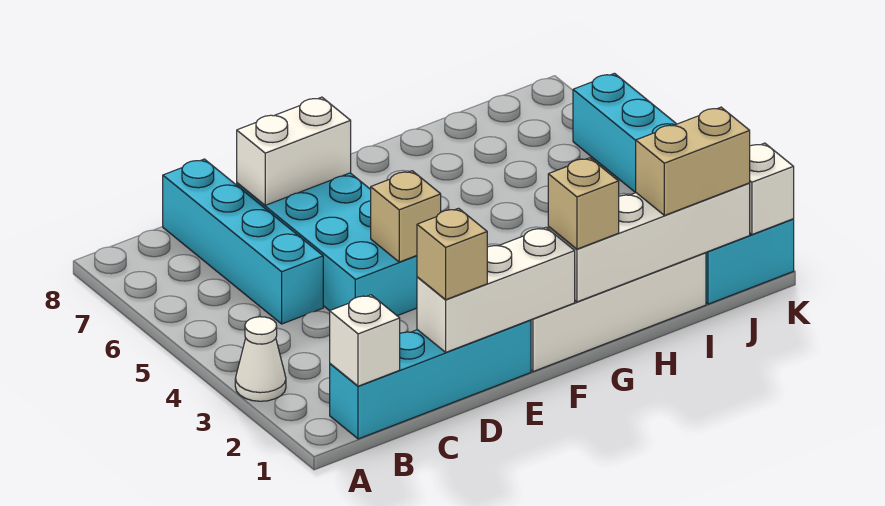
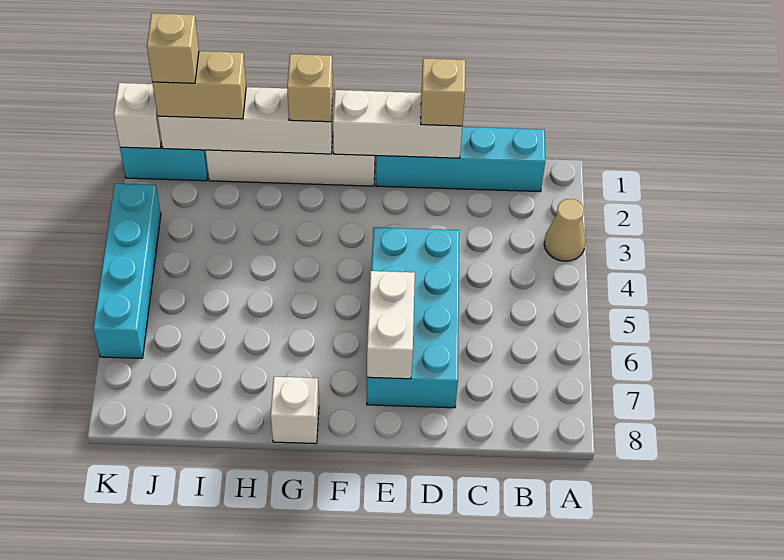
white cone A3 level 1 -> tan cone A3 level 1
white brick B1 level 2 -> white brick G8 level 1
cyan brick C5:C8 level 1 -> none
white brick D7:E7 level 2 -> white brick E6:E7 level 2
tan brick E4 level 2 -> tan brick J1 level 4

